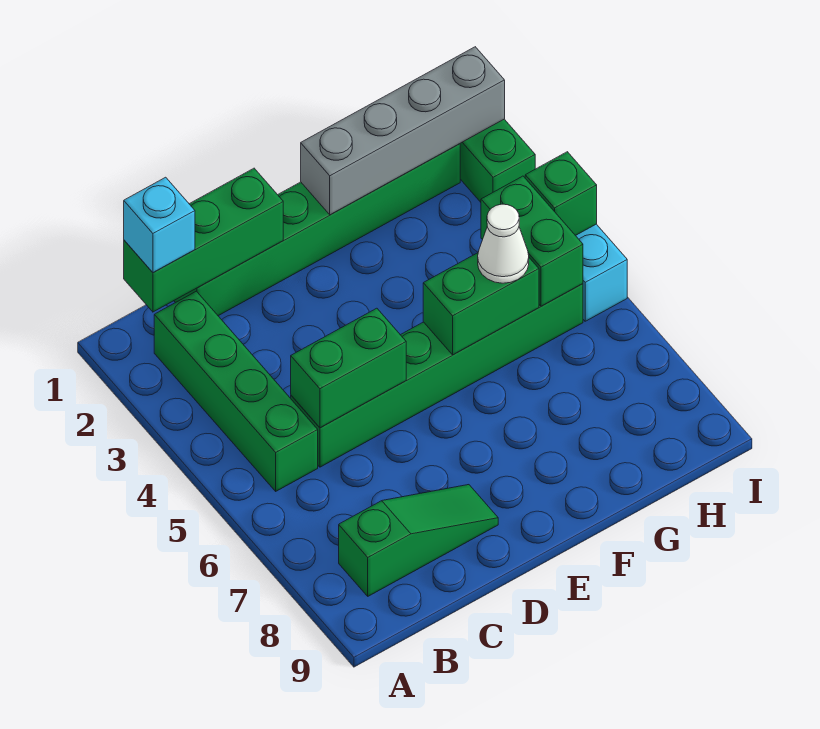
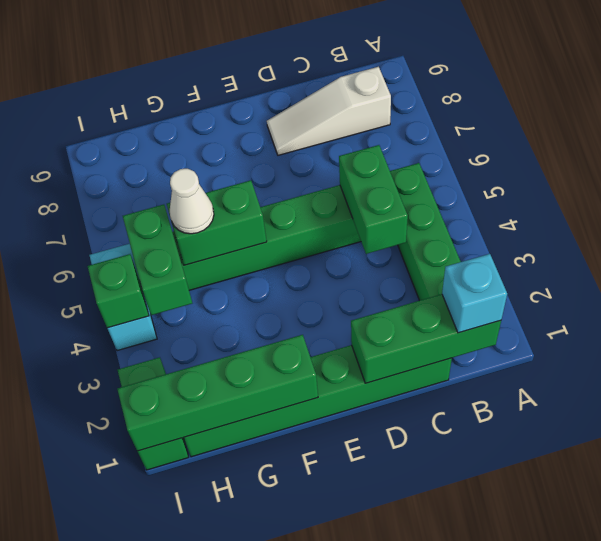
green slope B8:D8 level 1 top B -> white slope B8:D8 level 1 top B
green brick C5:D5 level 2 -> green brick C4:C5 level 2
grey brick F1:I1 level 2 -> green brick F1:I1 level 2

